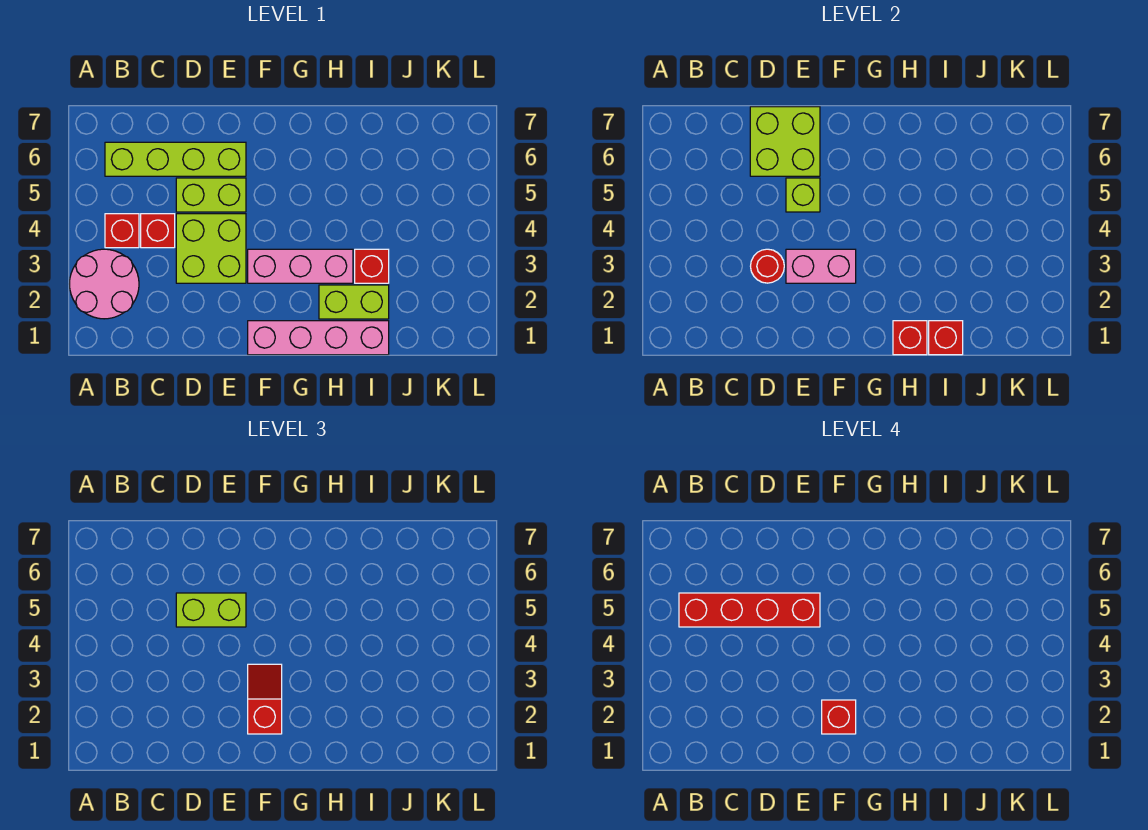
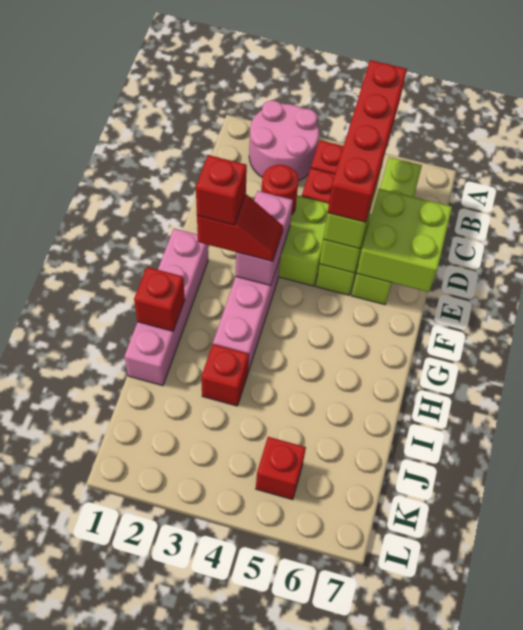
lime brick H2:I2 level 1 -> none
red brick I1 level 2 -> red brick K5 level 1

